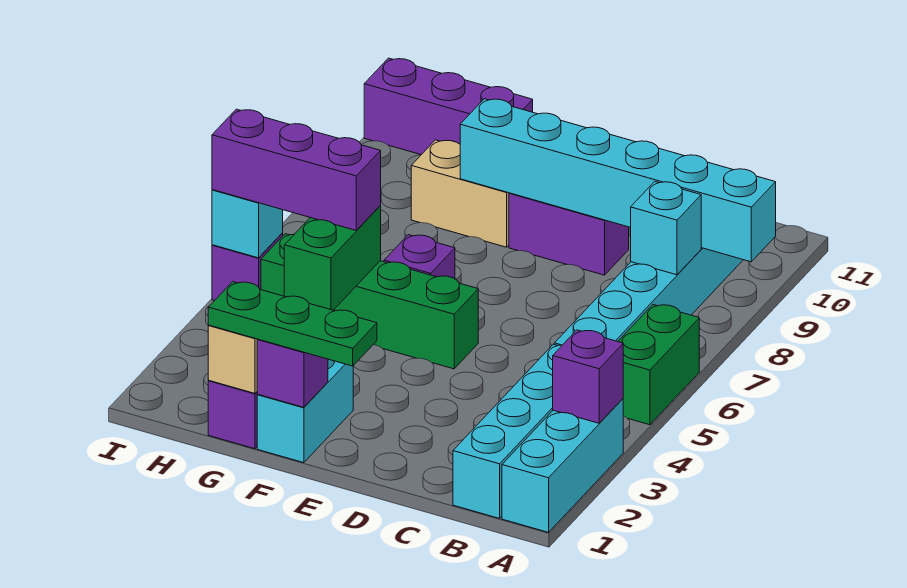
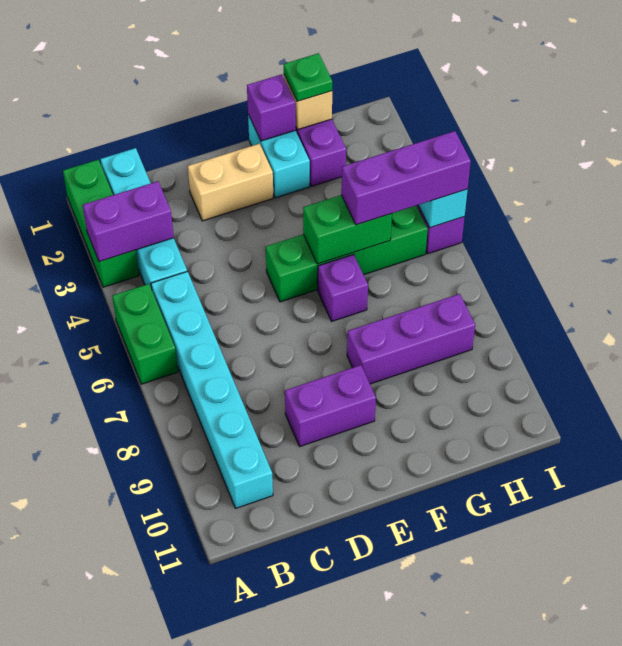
cyan brick A1:A3 level 1 -> green brick A1:A3 level 1
purple brick A3 level 2 -> purple brick A3:B3 level 2
cyan brick A9:F9 level 2 -> none
cyan brick B8 level 2 -> none
green plate E1:G1 level 3 -> green plate G1 level 3
tan brick F9:G9 level 1 -> tan brick D2:E2 level 1
green brick G4:G5 level 2 -> green brick F5:G5 level 2
purple brick G11:I11 level 1 -> purple brick F8:H8 level 1

